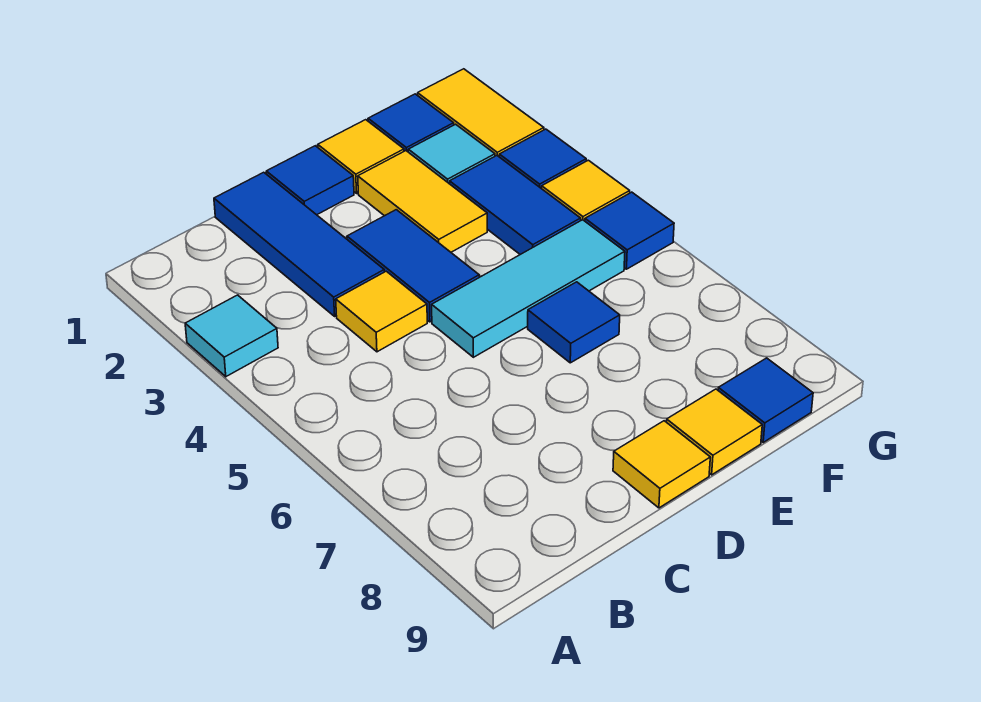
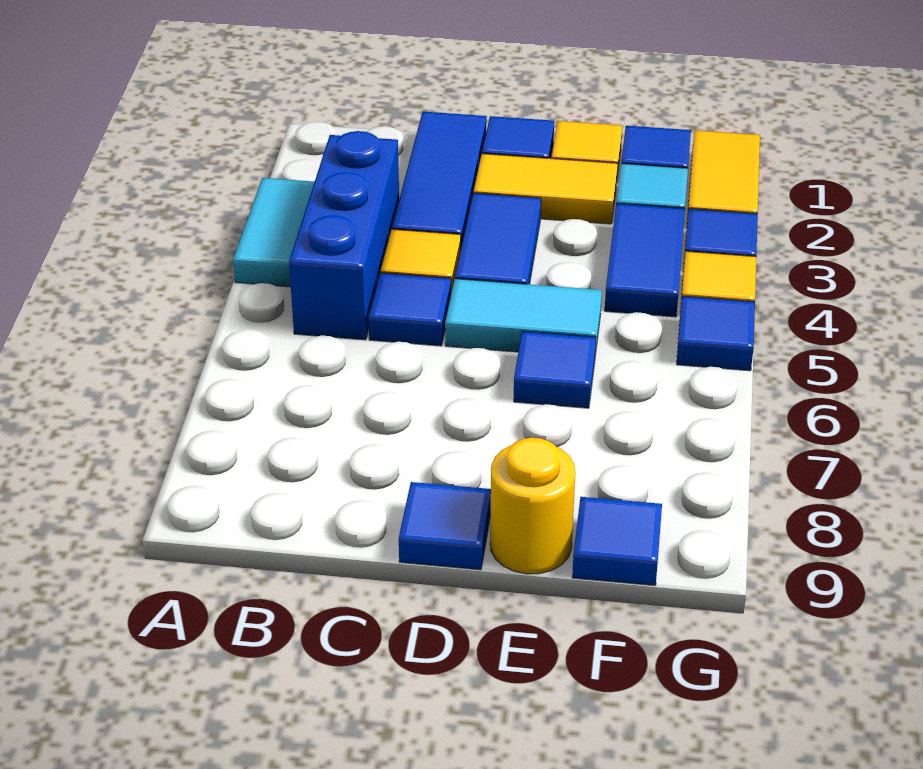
cyan tile A3 level 1 -> cyan tile A3:A4 level 1
none -> blue brick B3:B5 level 1
none -> blue tile C5 level 1
cyan tile D5:F5 level 1 -> cyan tile D5:E5 level 1
yellow tile D9 level 1 -> blue tile D9 level 1
yellow tile E2:E3 level 1 -> yellow tile D2:E2 level 1
yellow tile E9 level 1 -> yellow round brick E9 level 1

